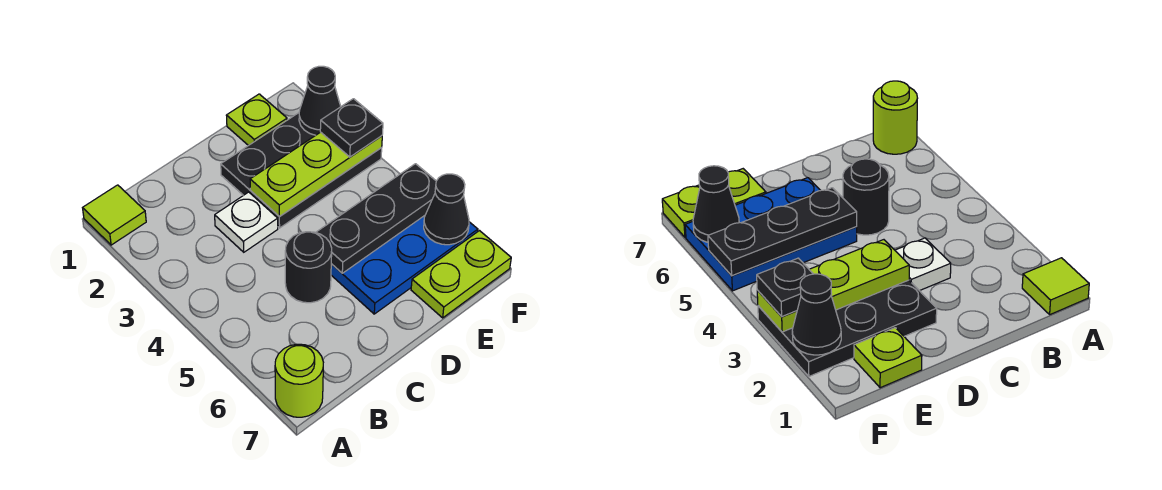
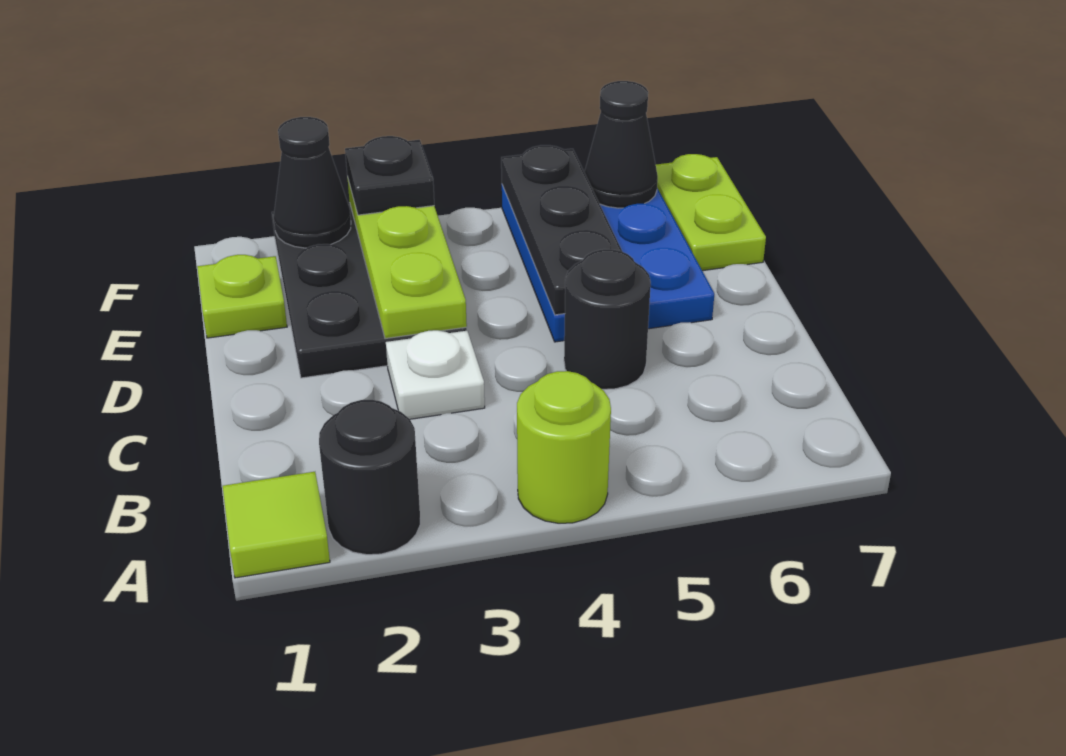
none -> black round brick A2 level 1
lime round brick A7 level 1 -> lime round brick A4 level 1

